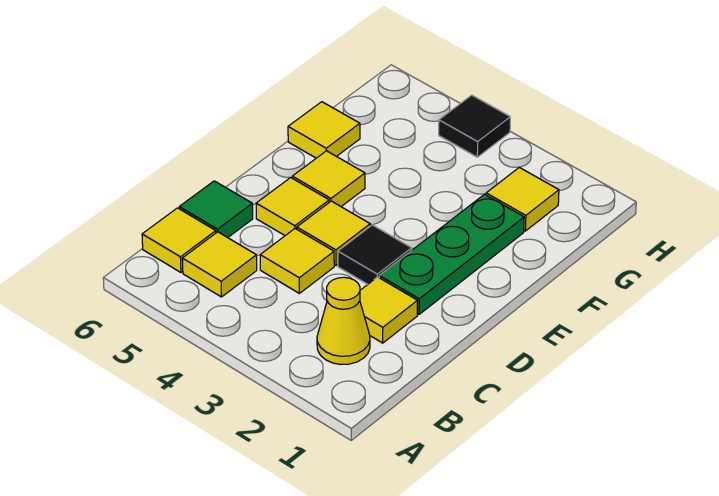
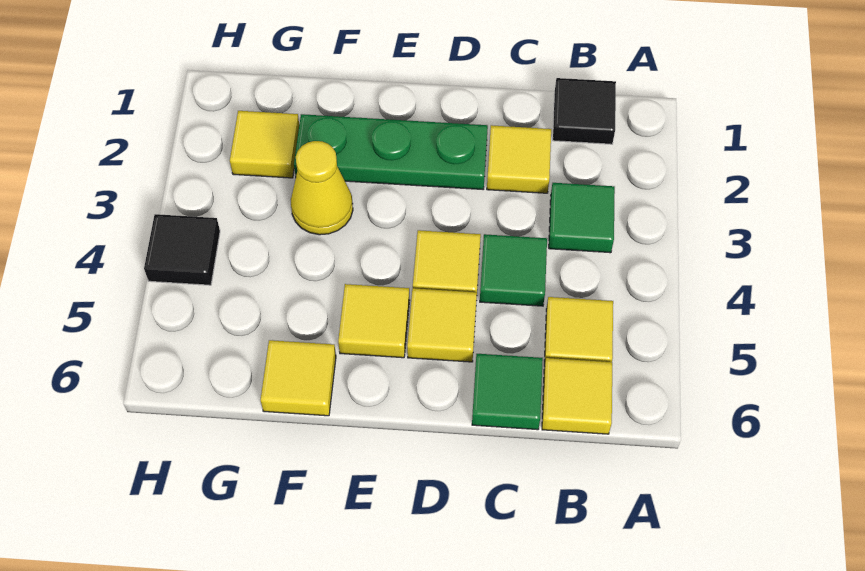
yellow cone B2 level 1 -> yellow cone F3 level 1
none -> green tile B3 level 1
yellow tile C4 level 1 -> green tile C4 level 1
black tile D3 level 1 -> black tile B1 level 1

